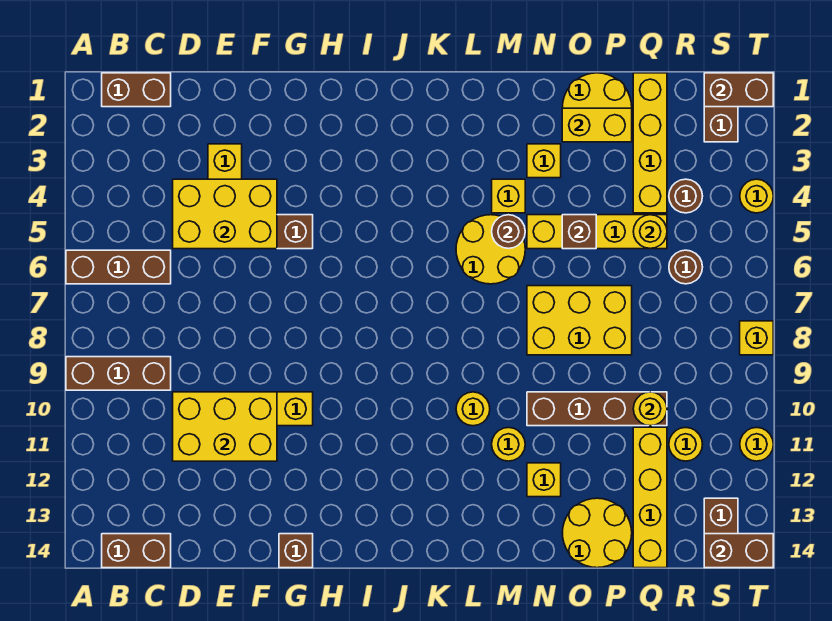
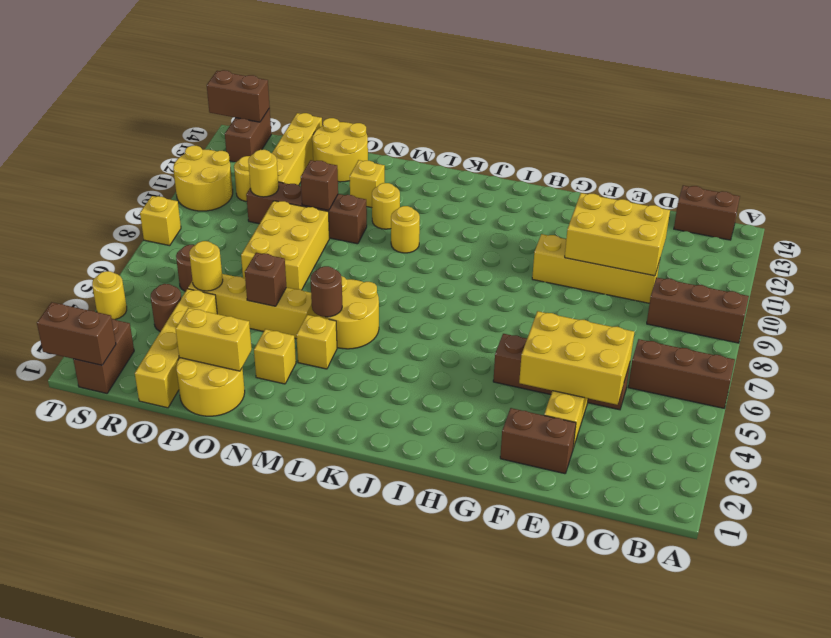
brown brick B1:C1 level 1 -> brown brick E2:F2 level 1
brown brick G14 level 1 -> brown brick O10 level 2
yellow brick N7:P8 level 1 -> yellow brick O7:P9 level 1
yellow round brick T11 level 1 -> yellow round brick S10:T11 level 1

